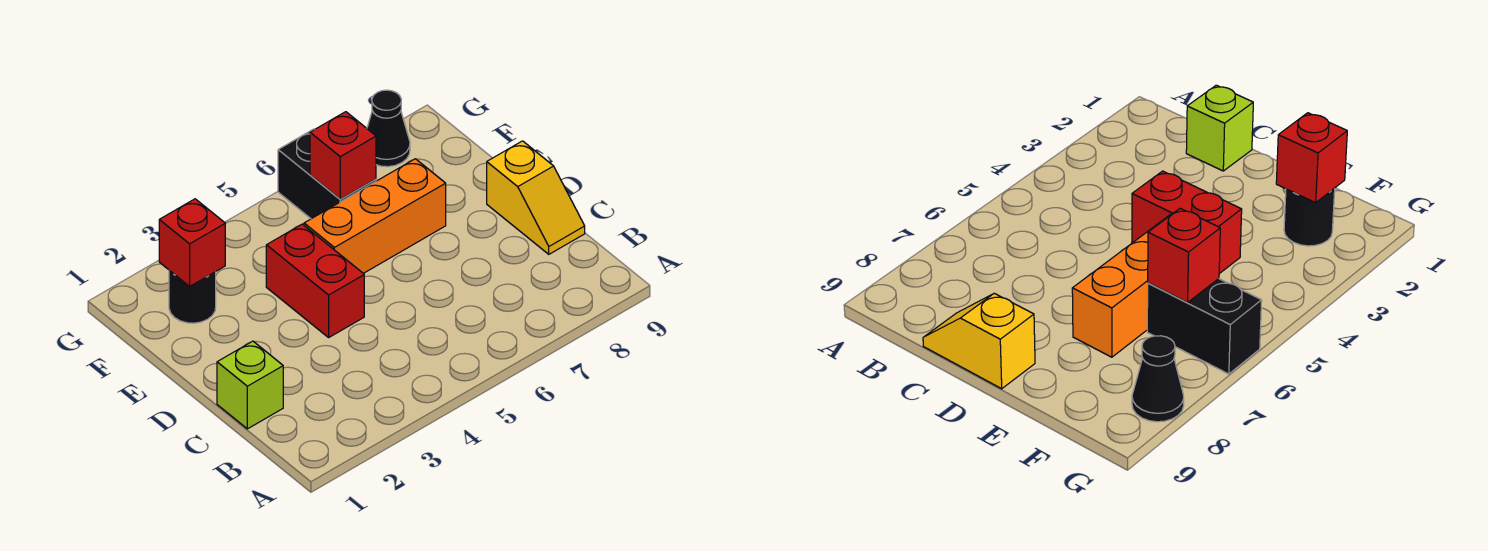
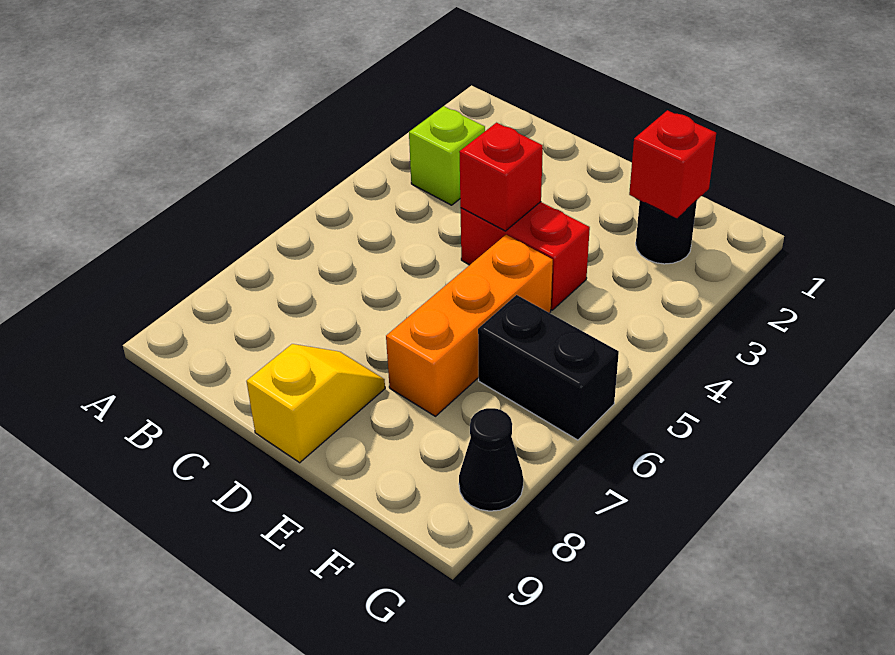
lime brick C1 level 1 -> lime brick B3 level 1
yellow slope C9:D9 level 1 top D -> yellow slope D8:D9 level 1 top 9
red brick F6 level 2 -> red brick D4 level 2

